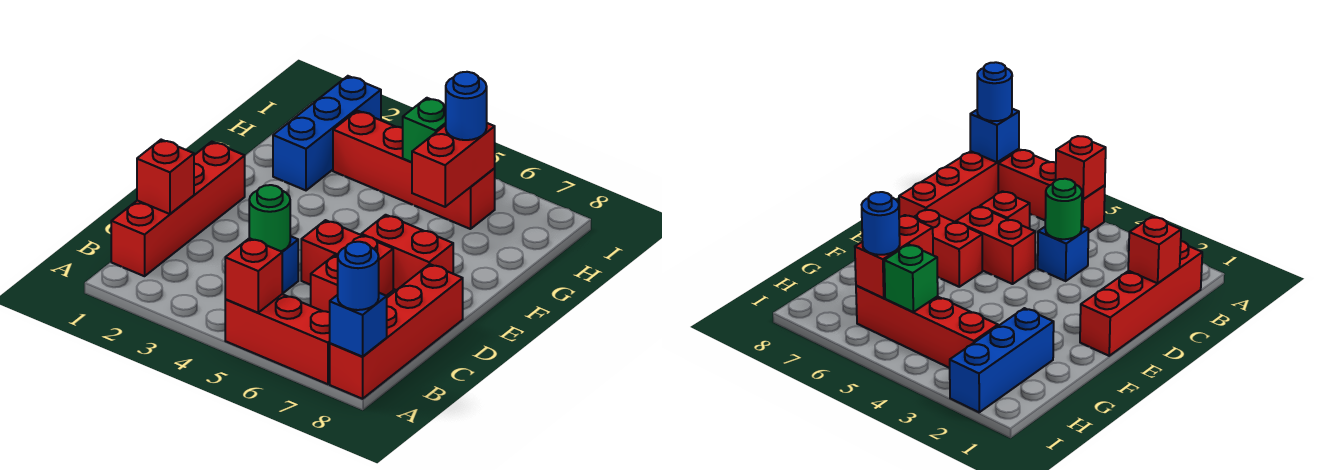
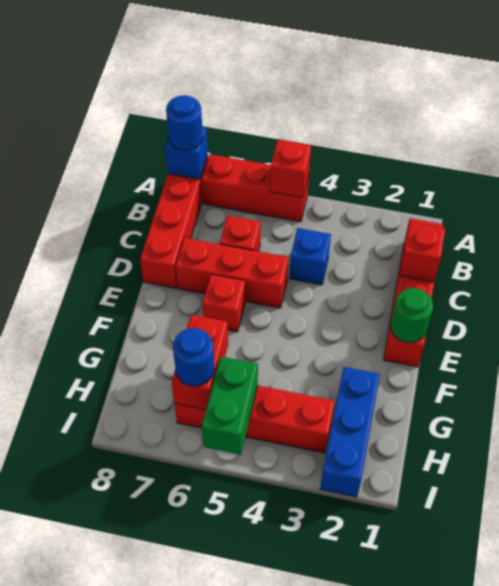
green round brick C4 level 2 -> green round brick E1 level 2
red brick D5:D6 level 1 -> red brick D5:D7 level 1
red brick E6:E7 level 1 -> red brick E6 level 1
green brick H5 level 2 -> green brick H5:I5 level 2

